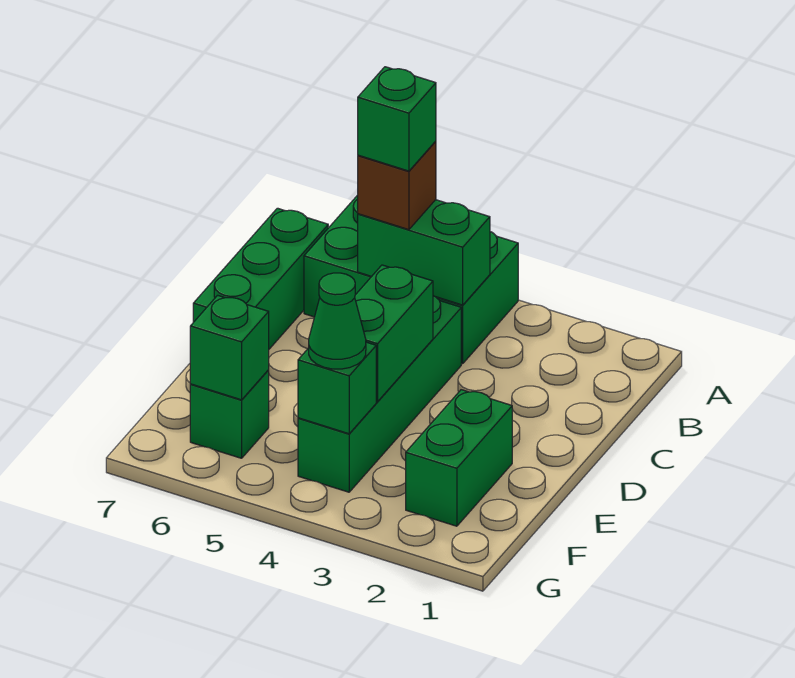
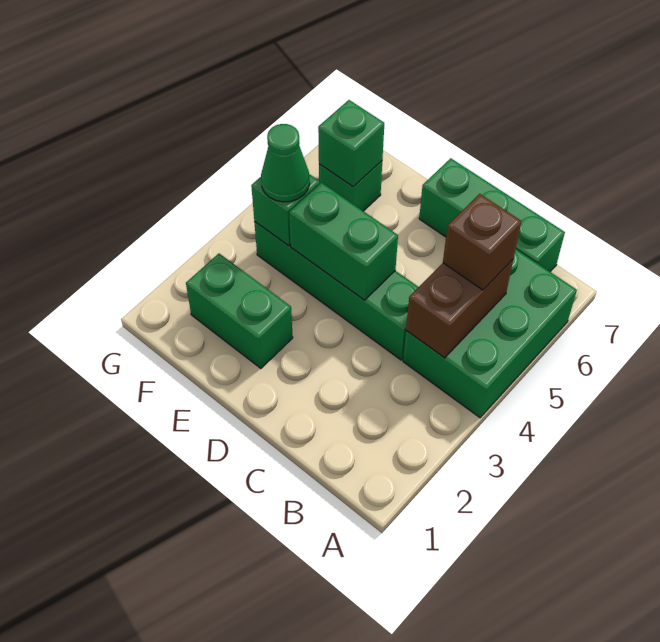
green brick B4:B5 level 2 -> brown brick B4:B5 level 2
green brick B5 level 4 -> none

